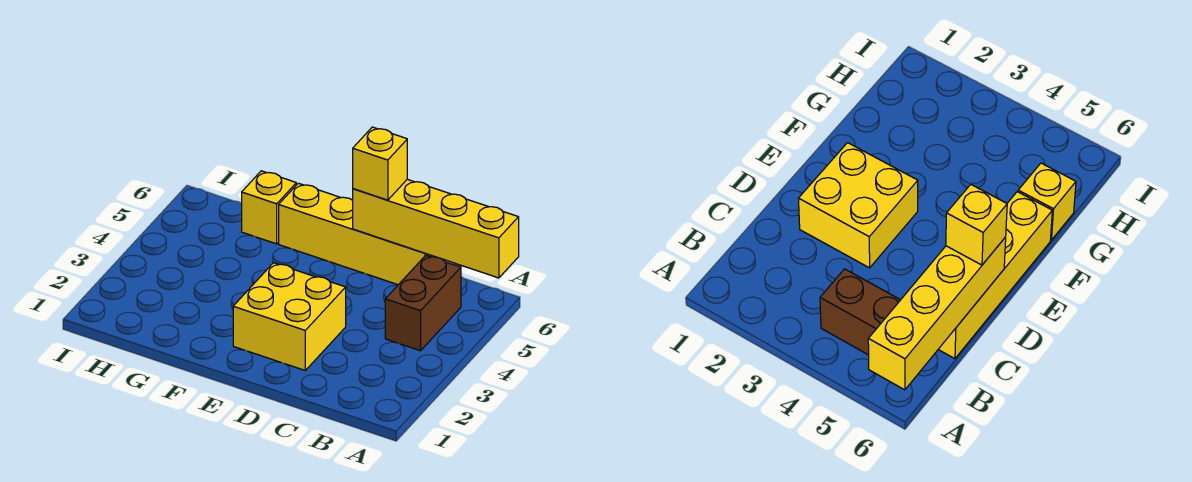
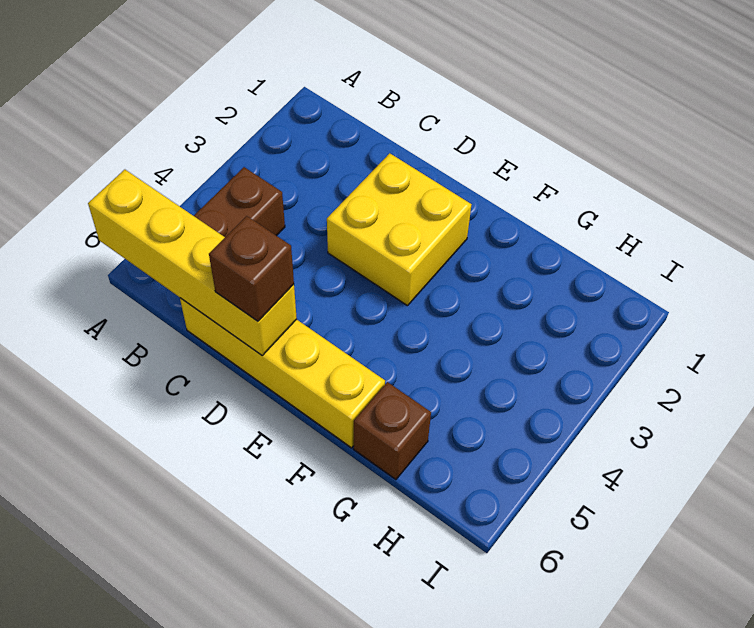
yellow brick D6 level 3 -> brown brick D6 level 3
yellow brick G6 level 1 -> brown brick G6 level 1

